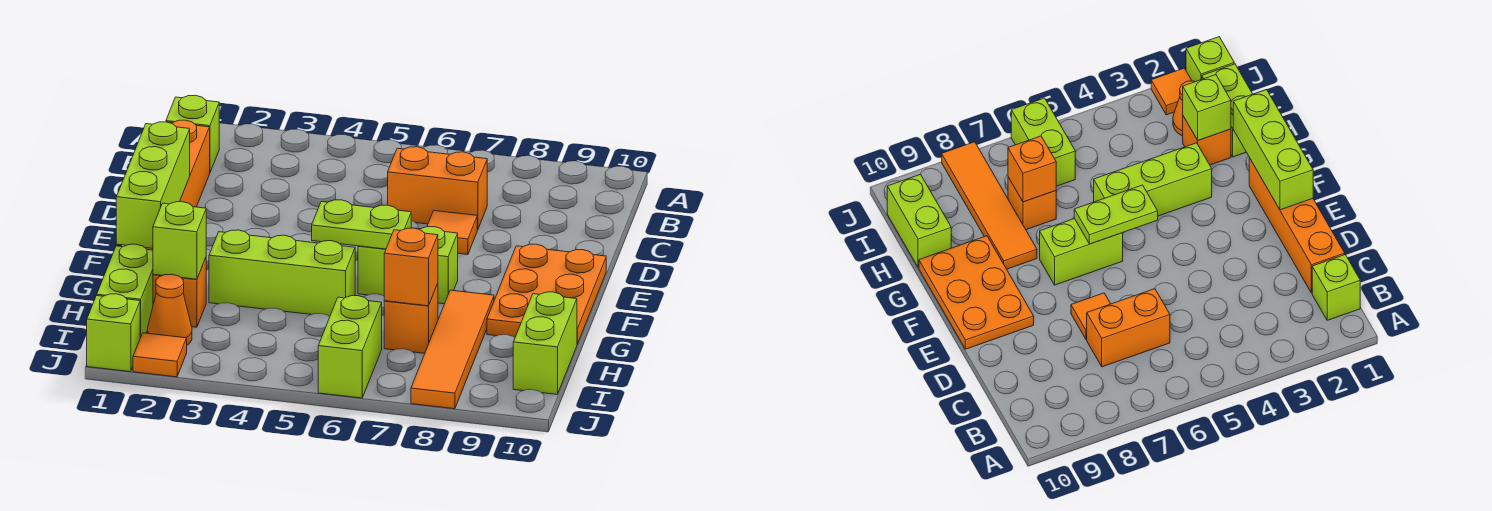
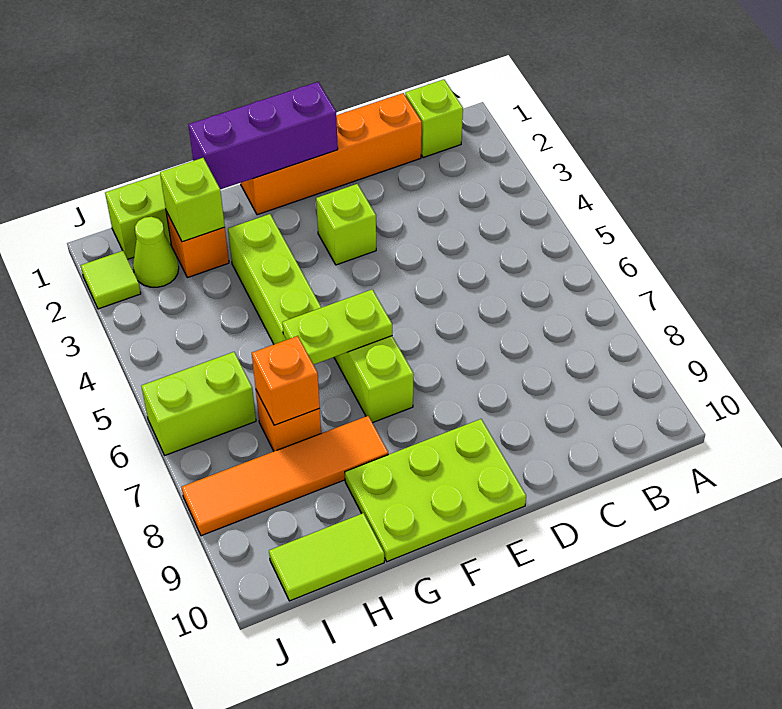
orange brick C6:C7 level 1 -> none
orange tile D7 level 1 -> none
lime brick E1:G1 level 2 -> purple brick E1:G1 level 2
orange plate E9:G10 level 1 -> lime plate E9:G10 level 1
lime plate F5:F6 level 2 -> lime plate F6:G6 level 2
lime brick H10:I10 level 1 -> lime tile H10:I10 level 1
orange cone I2 level 1 -> lime cone I2 level 1
lime brick J1 level 1 -> lime brick E3 level 1
orange tile J2 level 1 -> lime tile J2 level 1

